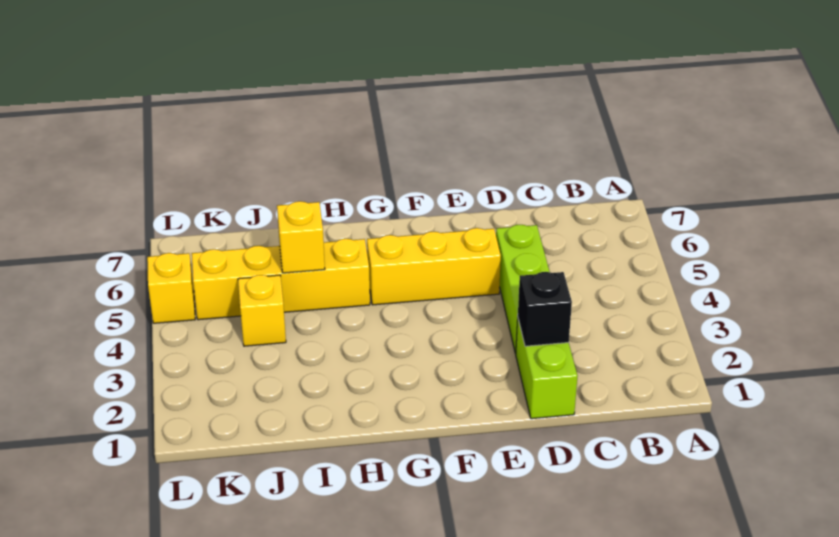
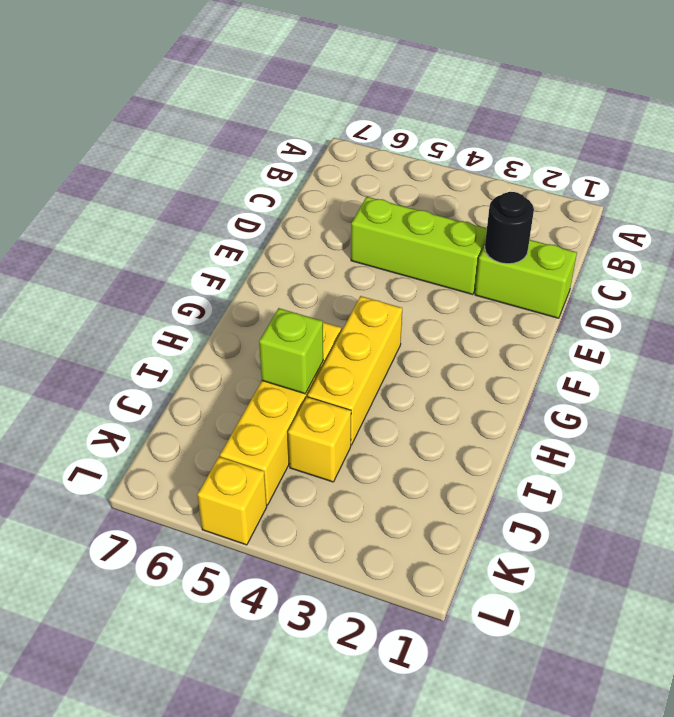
black brick D2 level 2 -> black round brick D2 level 2
yellow brick E5:G5 level 1 -> yellow brick G4:I4 level 1
yellow brick I5 level 2 -> lime brick I5 level 2

